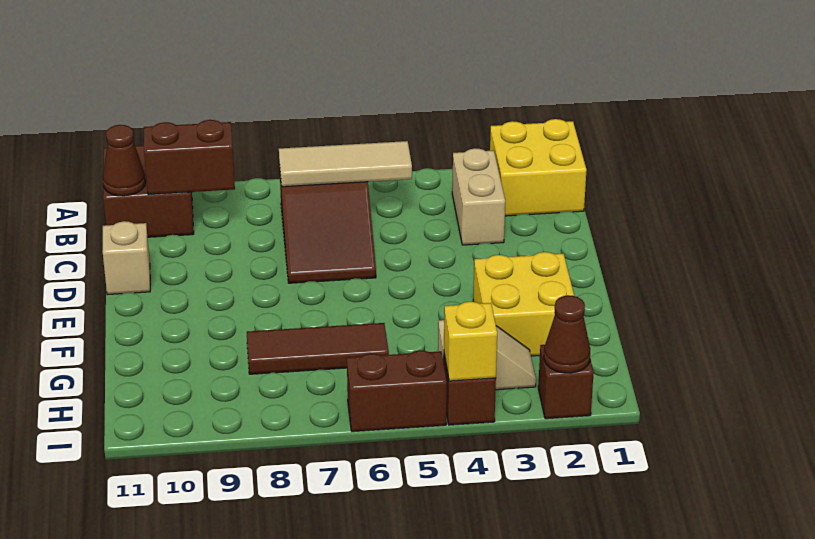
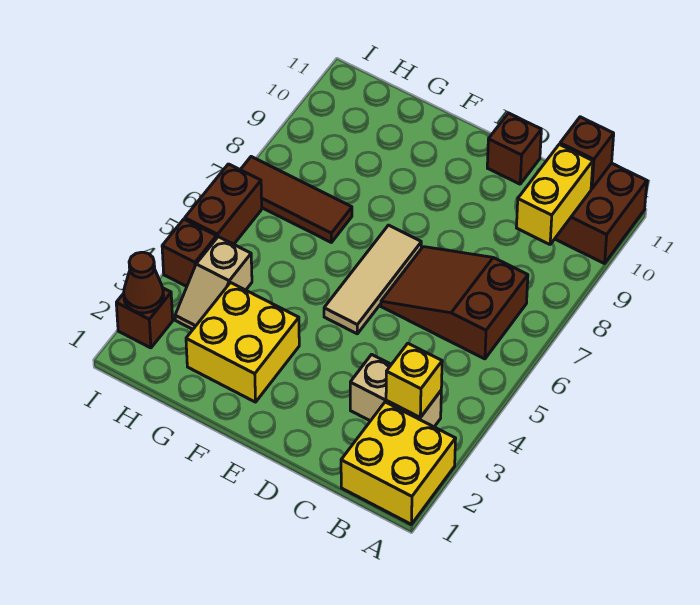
tan tile B5:B7 level 2 -> tan tile E5:E7 level 1
brown brick B9:B10 level 2 -> yellow brick B9:B10 level 2
brown cone B11 level 2 -> brown brick B11 level 2
tan brick D11 level 1 -> brown brick D11 level 1
brown tile G6:G8 level 1 -> brown tile G7:I7 level 1
yellow brick I4 level 2 -> yellow brick B3 level 2

